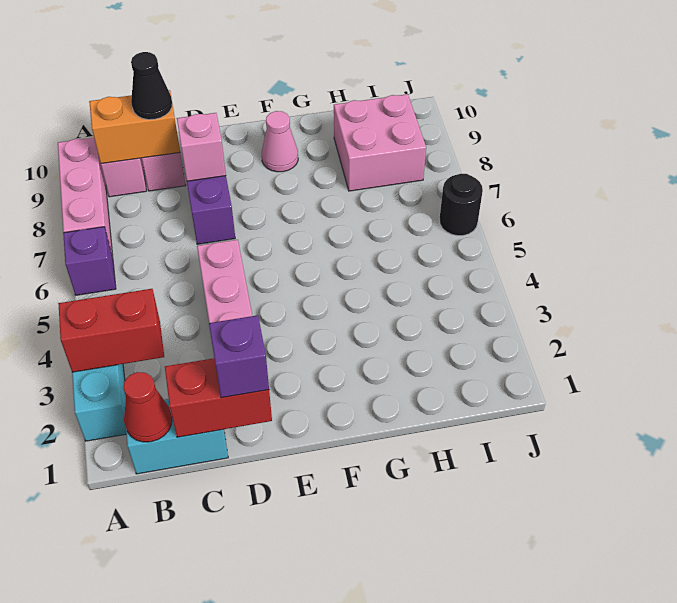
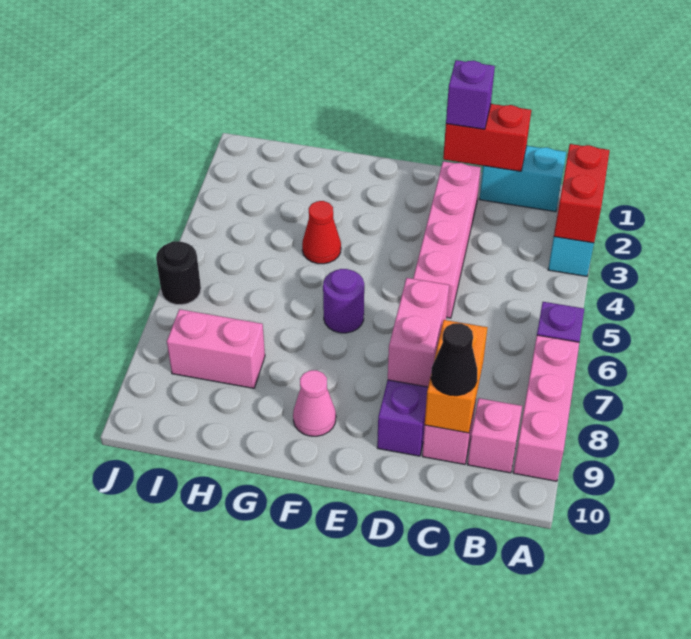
red brick A3:B3 level 2 -> red brick A2:A3 level 2
red cone B1 level 2 -> red cone G4 level 1
orange brick B9:C9 level 2 -> orange brick C8:C9 level 2
pink brick D8 level 2 -> pink brick D7:D8 level 2
none -> purple round brick F6 level 1
pink brick H8:I9 level 1 -> pink brick H8:I8 level 1

